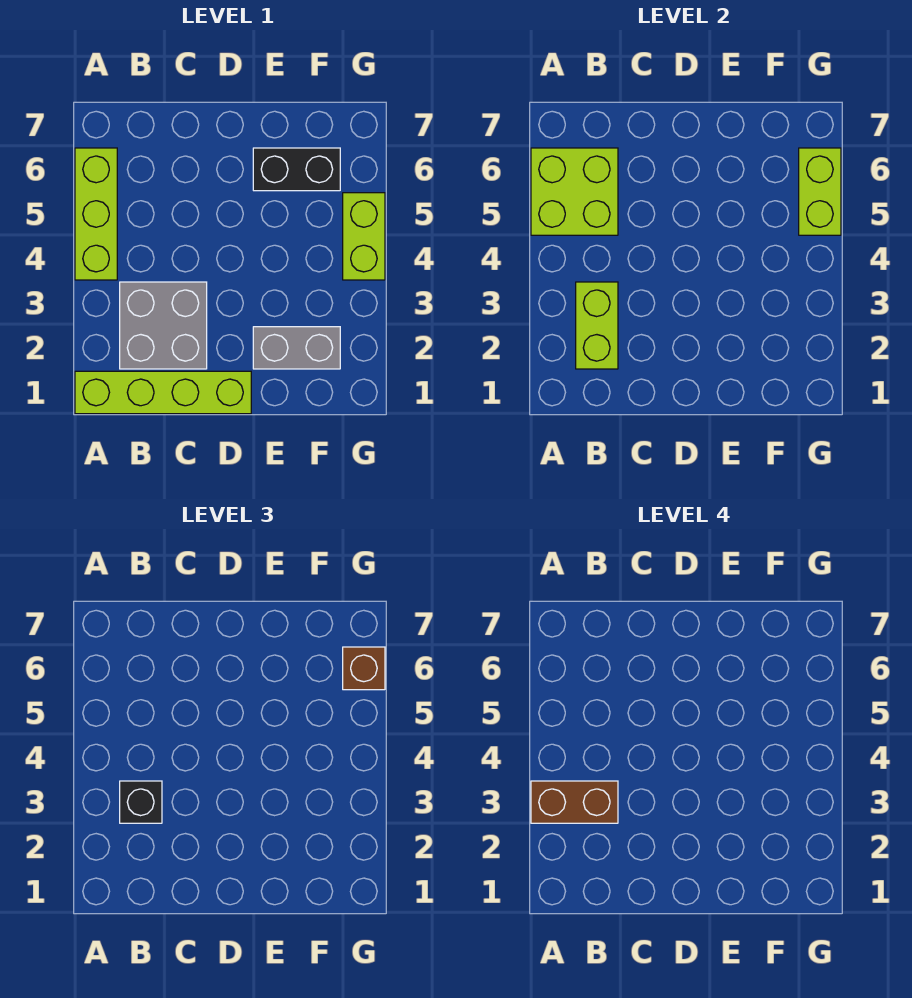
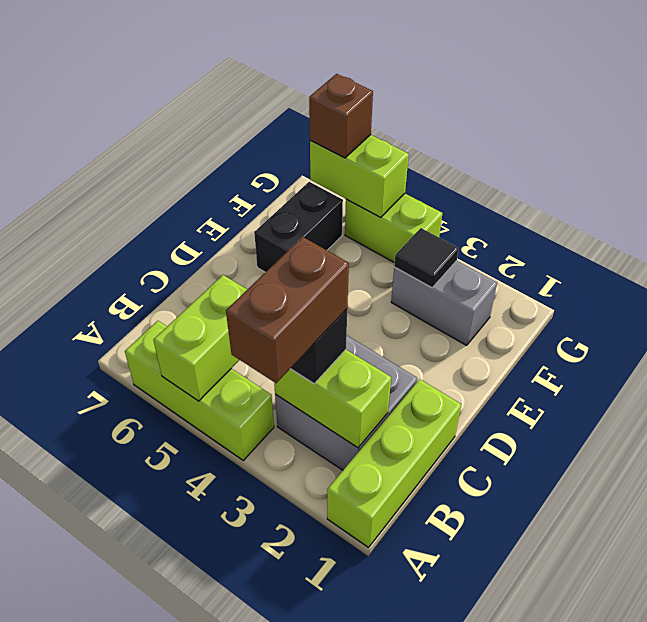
lime brick A1:D1 level 1 -> lime brick A1:C1 level 1
lime brick A5:B6 level 2 -> lime brick A5:B5 level 2
grey brick E2:F2 level 1 -> grey brick F2:F3 level 1
none -> black tile F3 level 2

